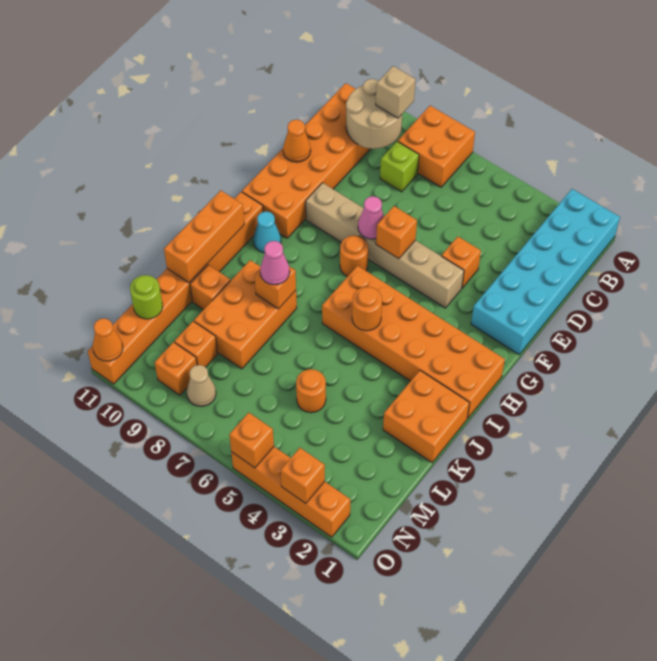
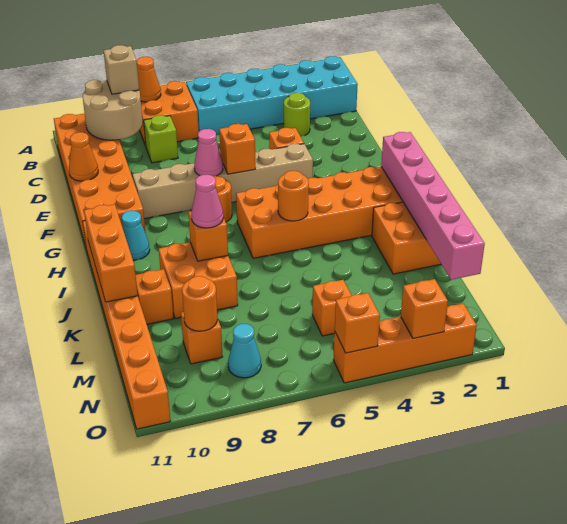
cyan brick A1:F2 level 1 -> cyan brick A1:B6 level 1
none -> pink brick H1:M1 level 2
orange brick J8:L9 level 1 -> orange brick J8:K9 level 1
orange round brick L5 level 1 -> orange round brick M9 level 2
lime round brick M11 level 2 -> lime round brick C3 level 1
tan cone N8 level 1 -> cyan cone N8 level 1
orange brick N9 level 1 -> orange brick M5 level 1
orange cone O11 level 2 -> orange cone A8 level 2

